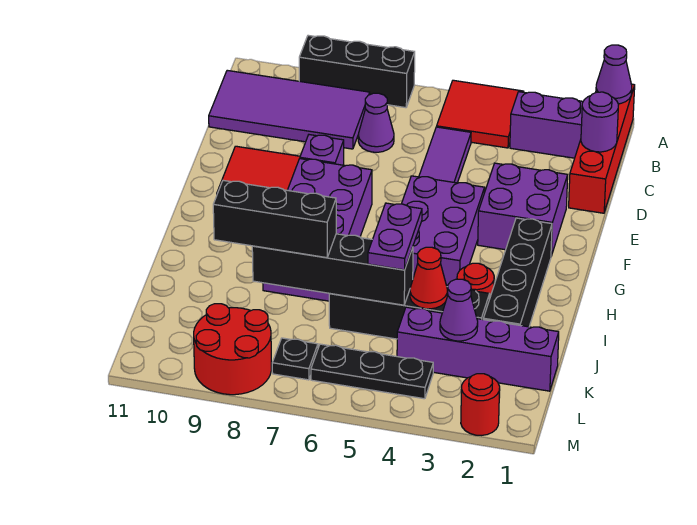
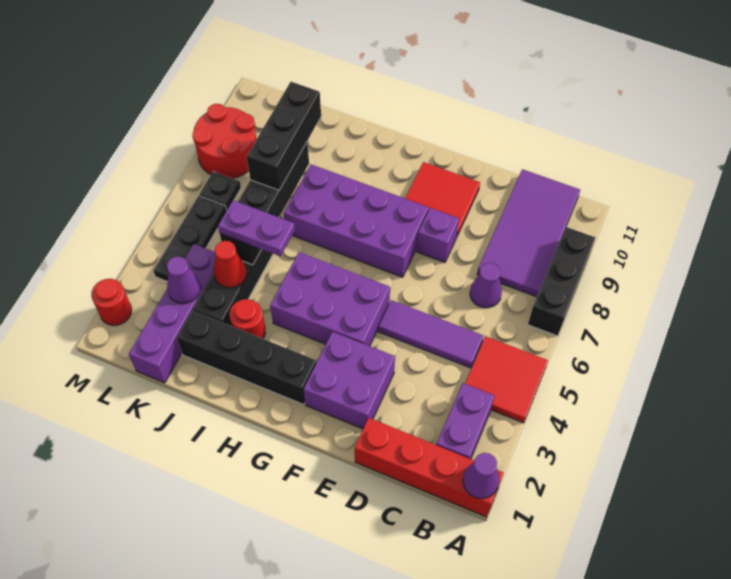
purple round brick C1 level 2 -> none

